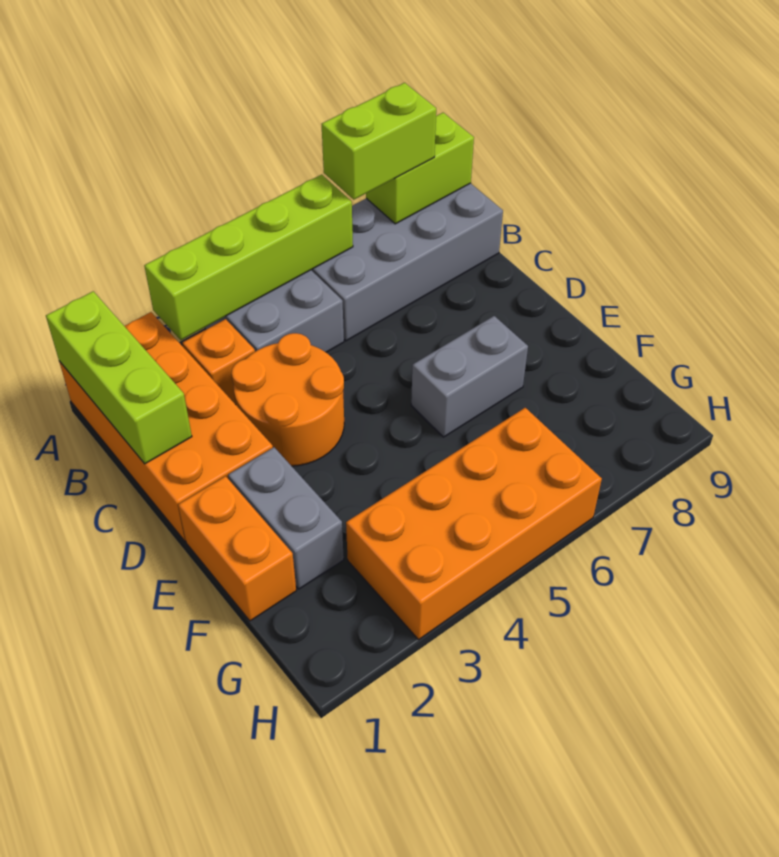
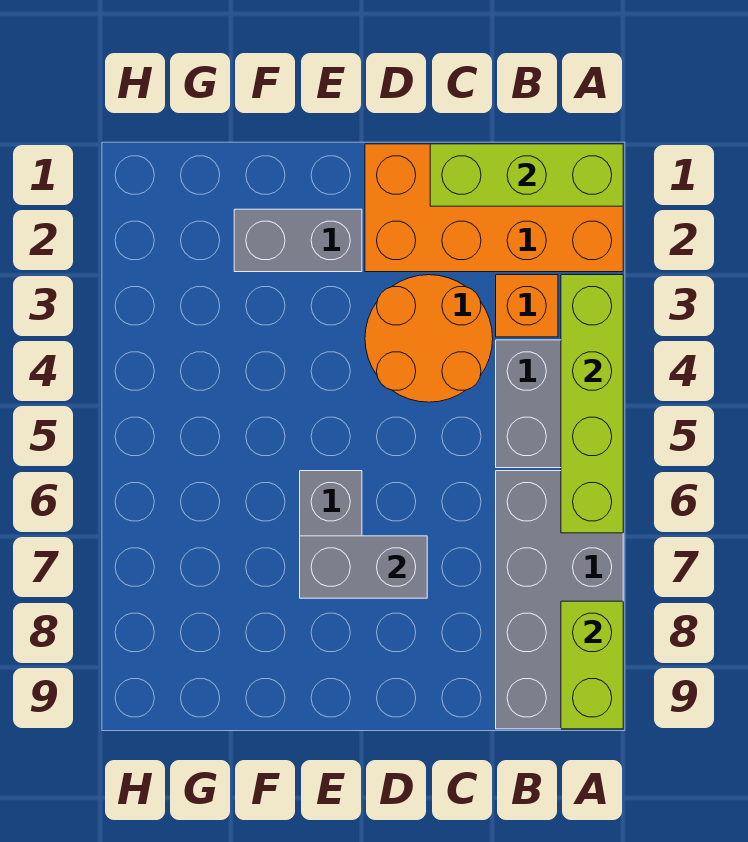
lime brick A7:A8 level 3 -> none
none -> grey brick D7:E7 level 2
orange brick E1:F1 level 1 -> none
orange brick G3:H6 level 1 -> none

